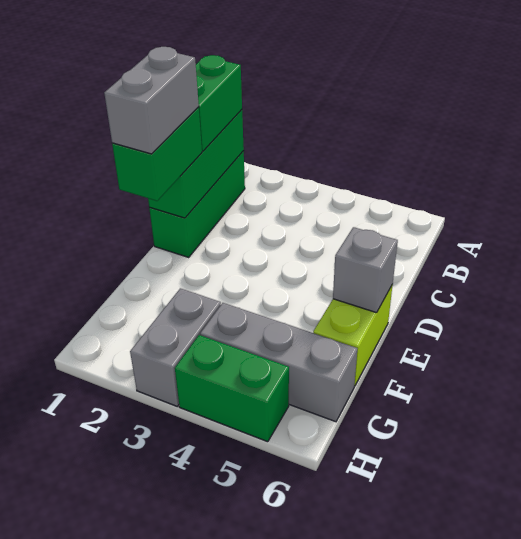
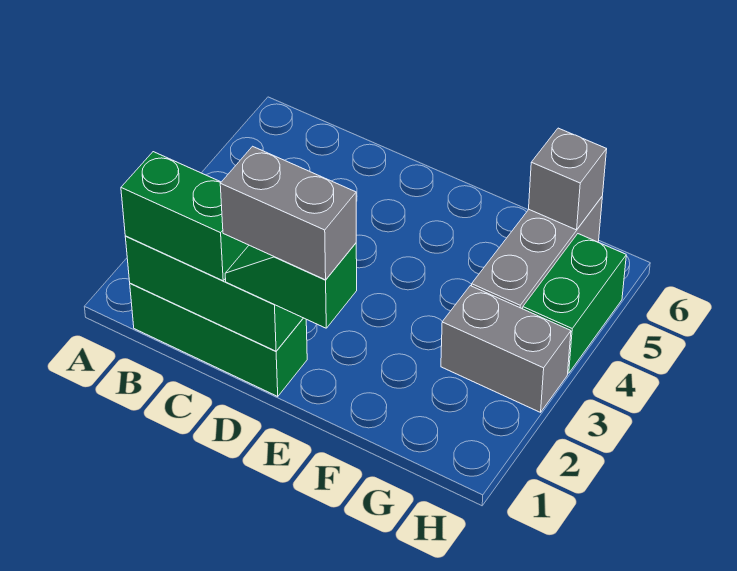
green brick D1:E1 level 3 -> green slope D1:E1 level 3 top E
lime brick E6:F6 level 1 -> none
grey brick E6 level 2 -> grey brick G6 level 2

